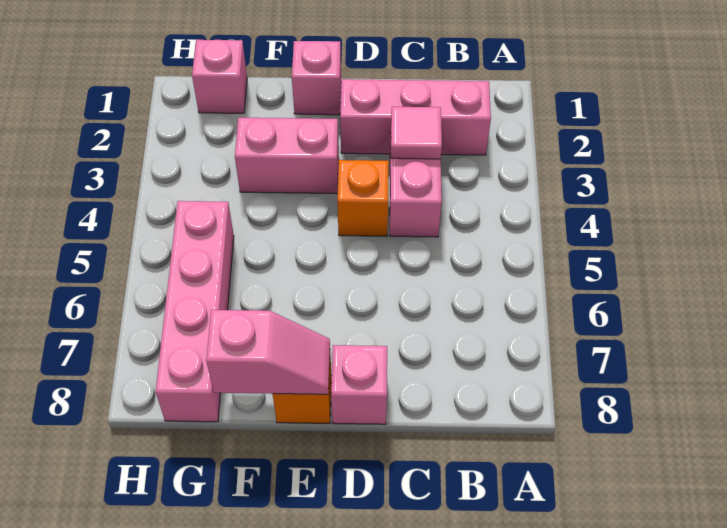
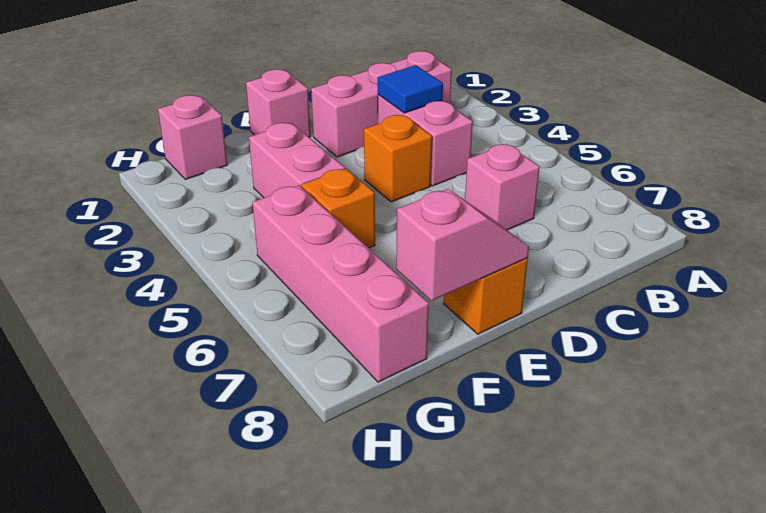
pink tile C3 level 2 -> blue tile C3 level 2
pink brick D8 level 1 -> pink brick C6 level 1
pink brick E3:F3 level 1 -> pink brick F3:F4 level 1
none -> orange brick F5 level 1

